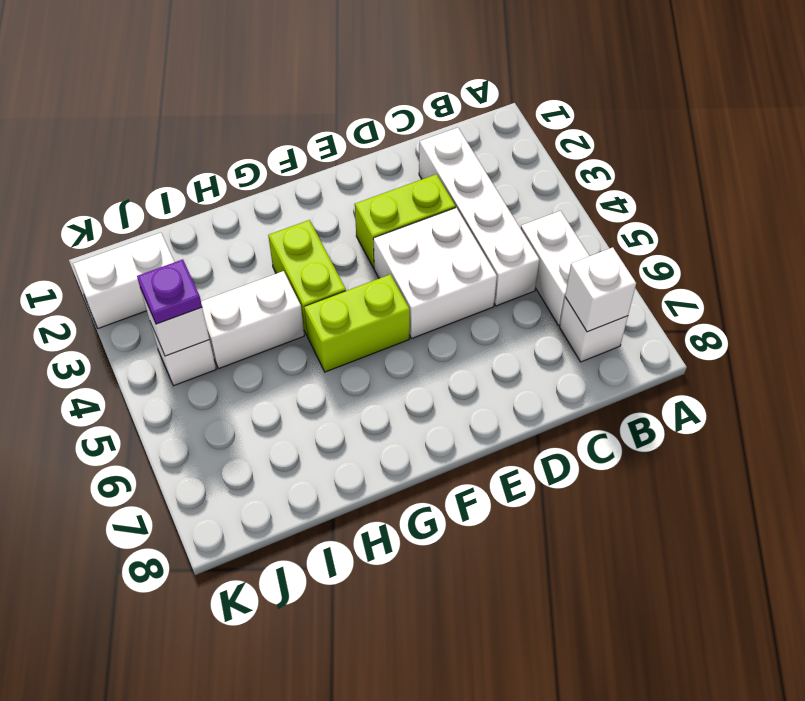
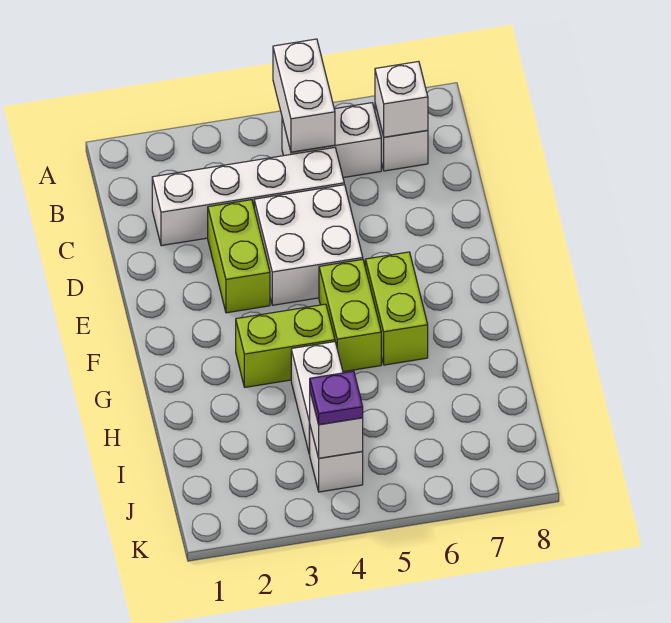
none -> lime brick F6:G6 level 1
white brick J2:K2 level 1 -> white brick A5:B5 level 2

